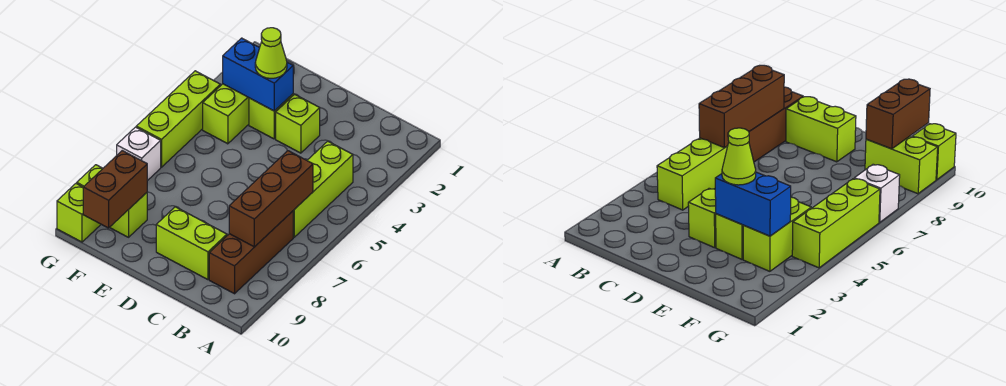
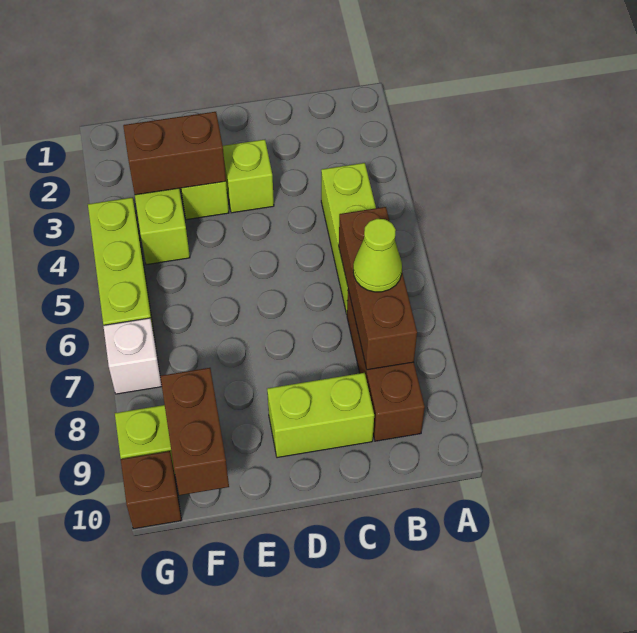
blue brick E3:F3 level 2 -> brown brick E3:F3 level 2
lime cone E3 level 3 -> lime cone B7 level 3
lime brick G10 level 1 -> brown brick G10 level 1

